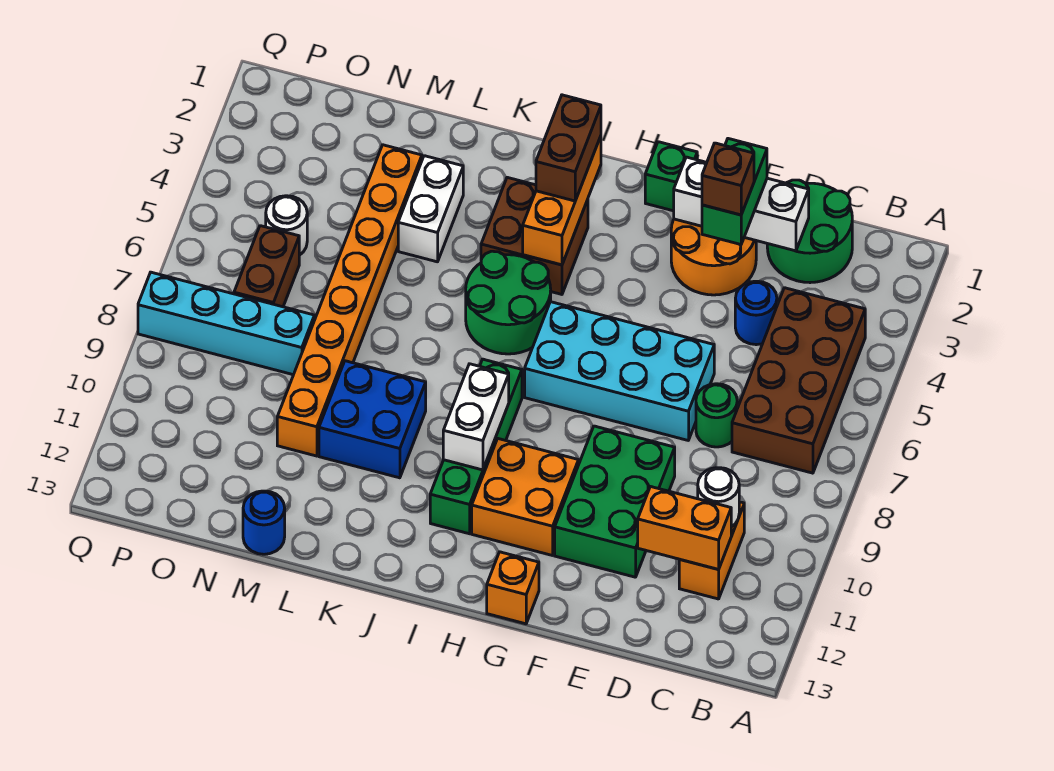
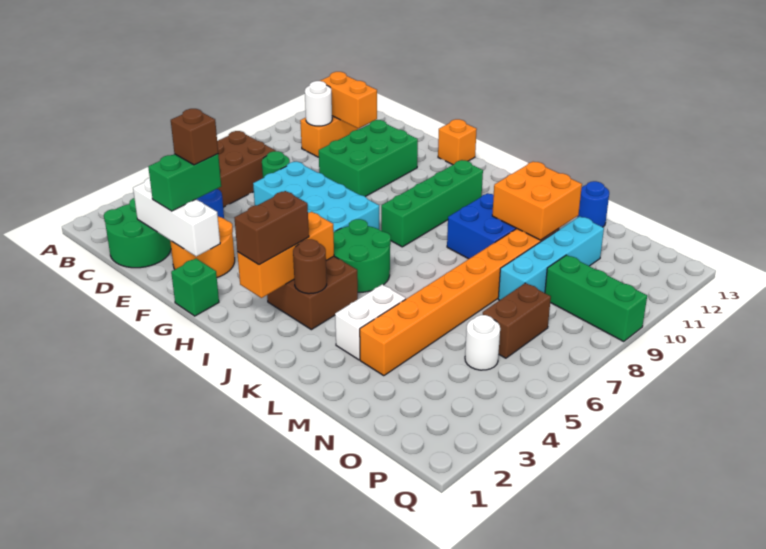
orange brick G10:H11 level 1 -> orange brick L10:M11 level 2
white brick I9:I10 level 2 -> none
none -> brown round brick J3 level 2
cyan brick N8:Q8 level 1 -> cyan brick N8:N11 level 1
none -> green brick O9:Q9 level 1

